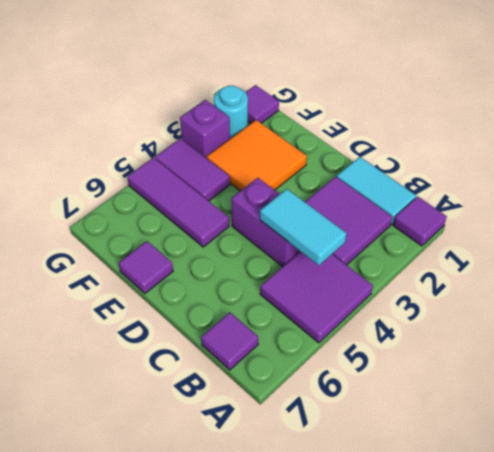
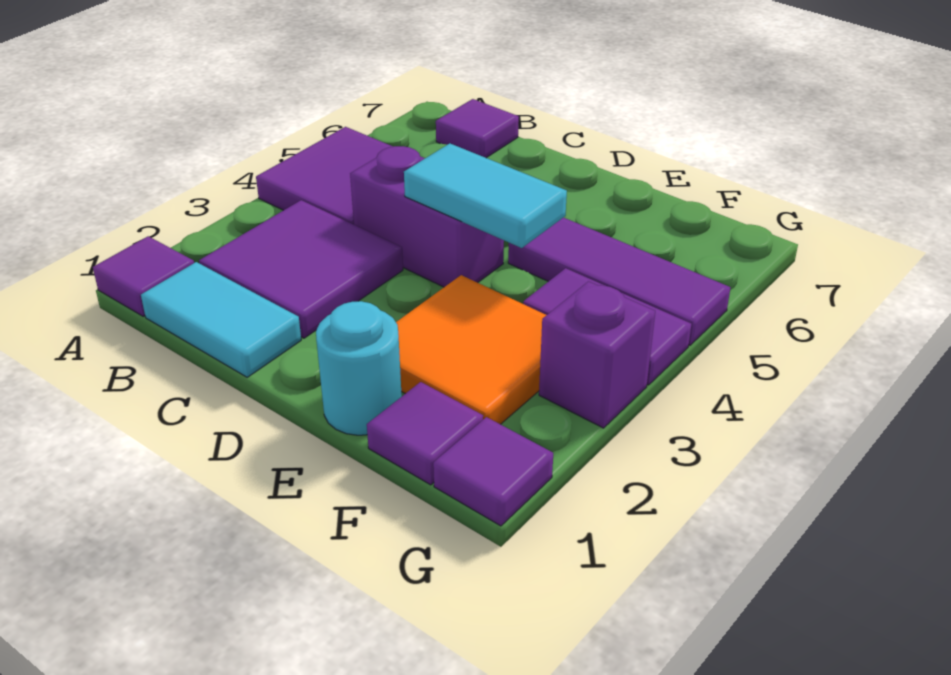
cyan tile B4:C4 level 2 -> cyan tile D4:E4 level 2
purple tile E7 level 1 -> purple tile F1 level 1
cyan round brick G2 level 1 -> cyan round brick E1 level 1

